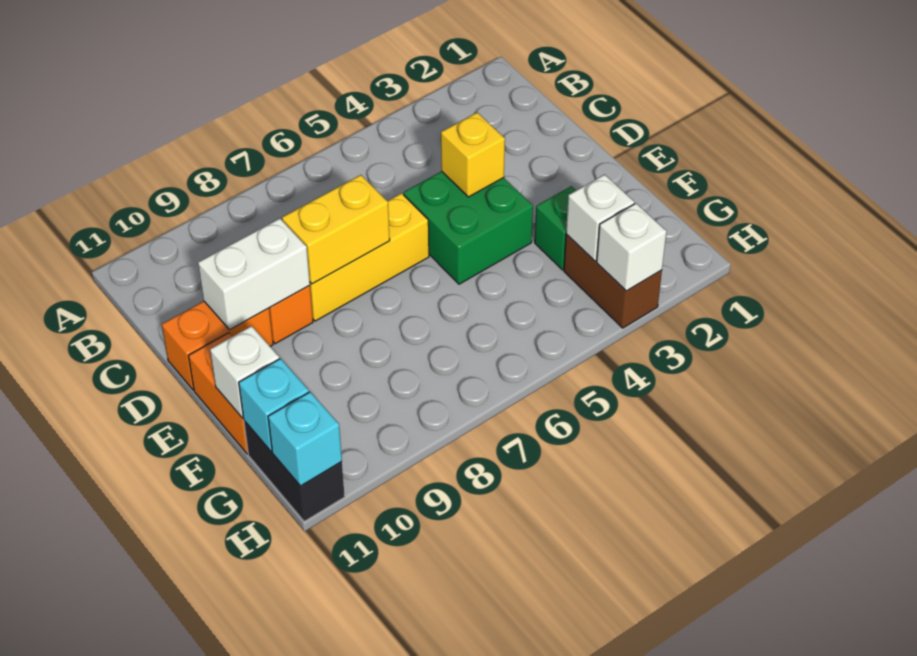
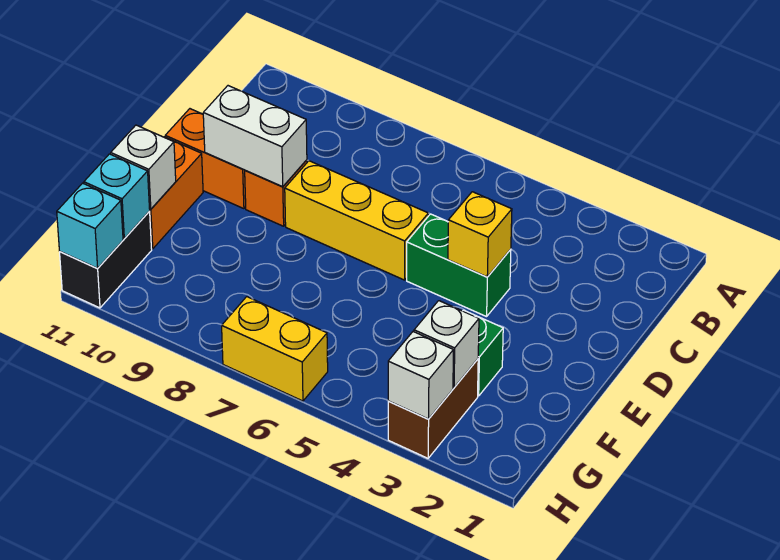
green brick D4:E5 level 1 -> green brick D4:D5 level 1
yellow brick D7:D8 level 2 -> yellow brick H6:H7 level 1

